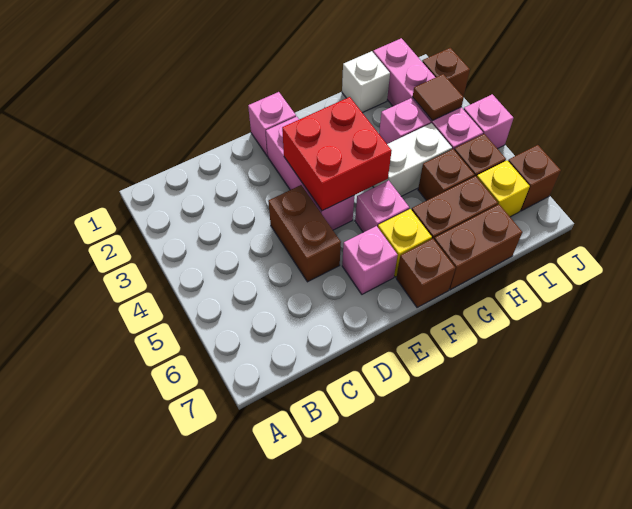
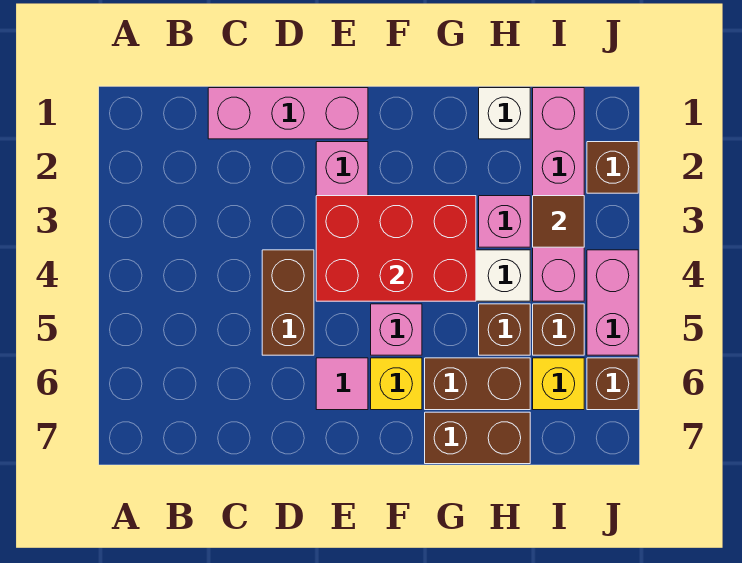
pink brick E1 level 1 -> pink brick C1:E1 level 1
red brick E3:F4 level 2 -> red brick E3:G4 level 2
pink brick E6 level 1 -> pink tile E6 level 1
brown brick F7 level 1 -> none
pink brick J4 level 1 -> pink brick J4:J5 level 1

